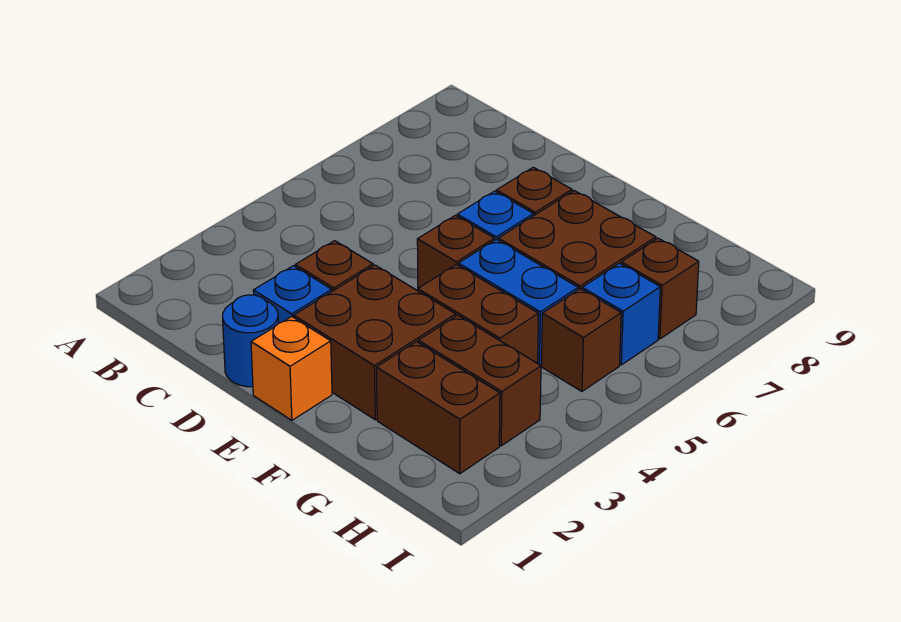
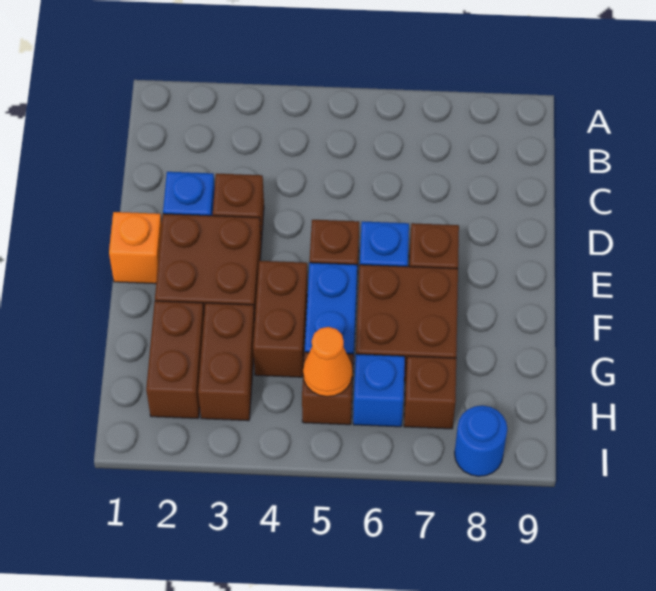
blue round brick D1 level 1 -> blue round brick I8 level 1
none -> orange cone H5 level 2

